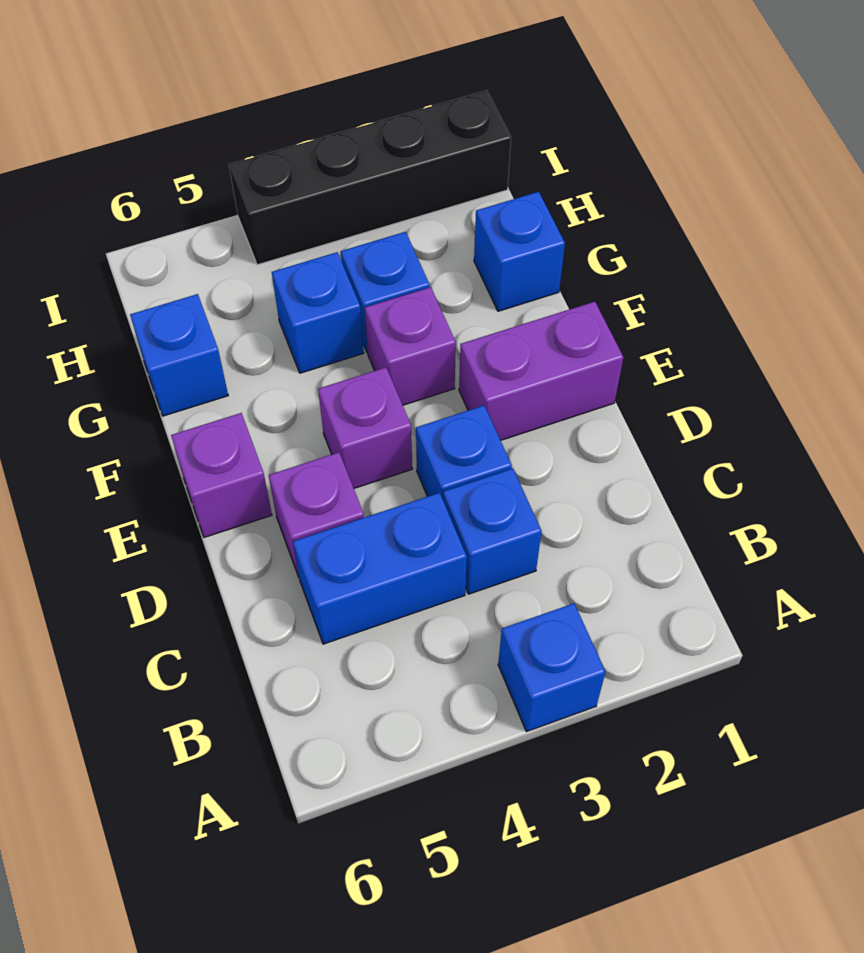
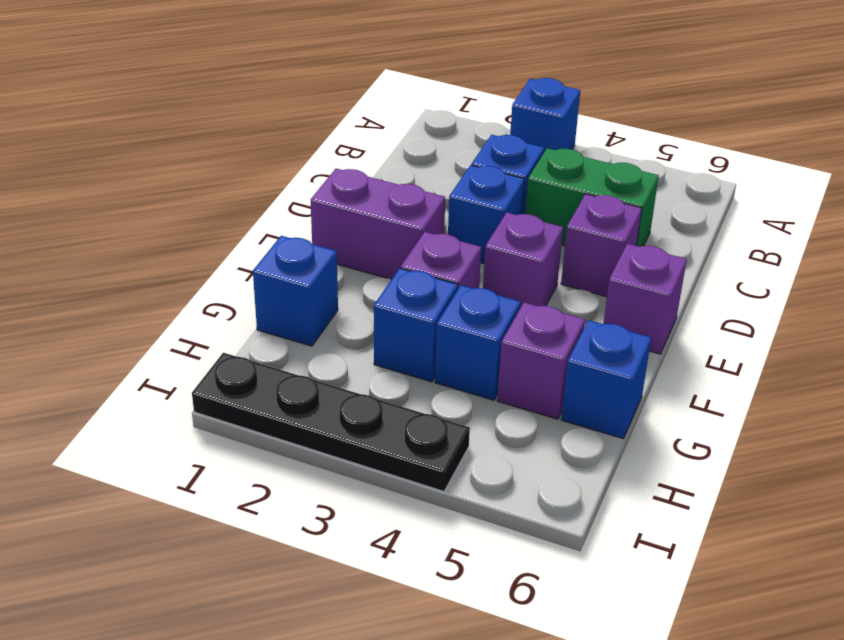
blue brick C4:C5 level 1 -> green brick C4:C5 level 1
none -> purple brick G5 level 1
black brick I1:I4 level 1 -> black plate I1:I4 level 1

